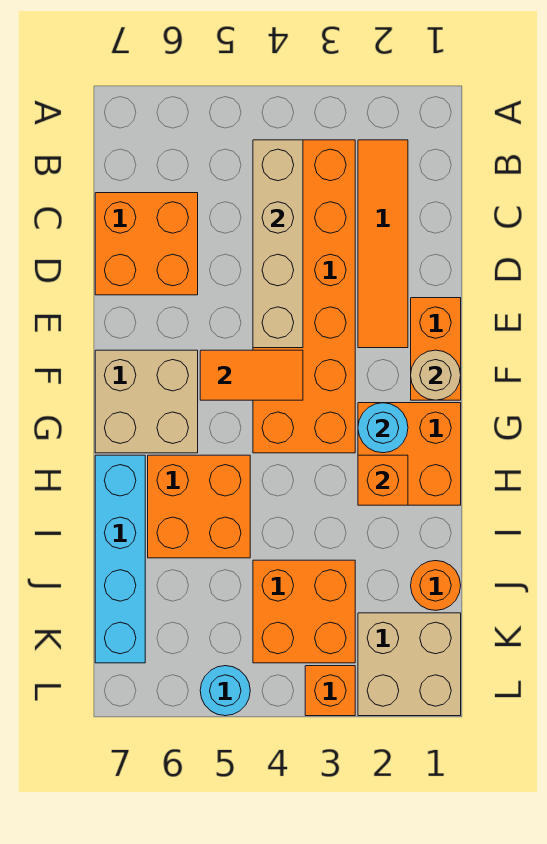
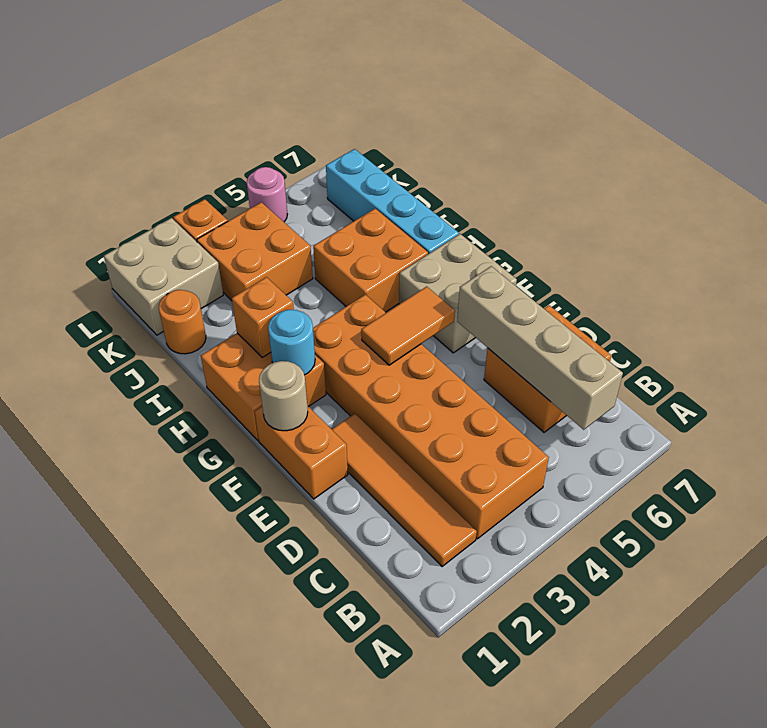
tan brick B4:E4 level 2 -> tan brick B6:E6 level 2
cyan round brick L5 level 1 -> pink round brick L5 level 1

